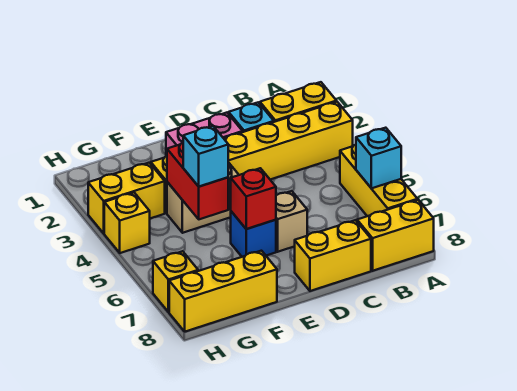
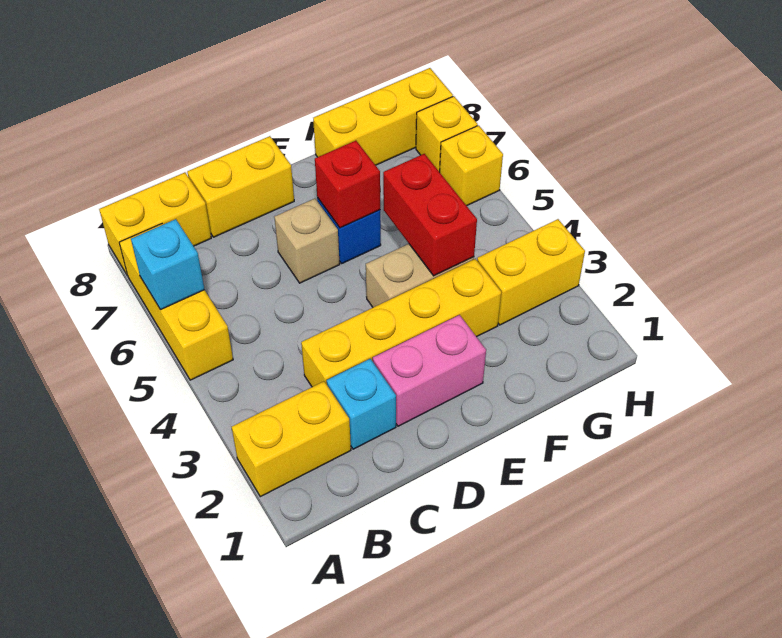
yellow brick A3:F3 level 1 -> yellow brick C3:F3 level 1
cyan brick F5 level 3 -> none
yellow brick H4 level 1 -> yellow brick H6 level 1

